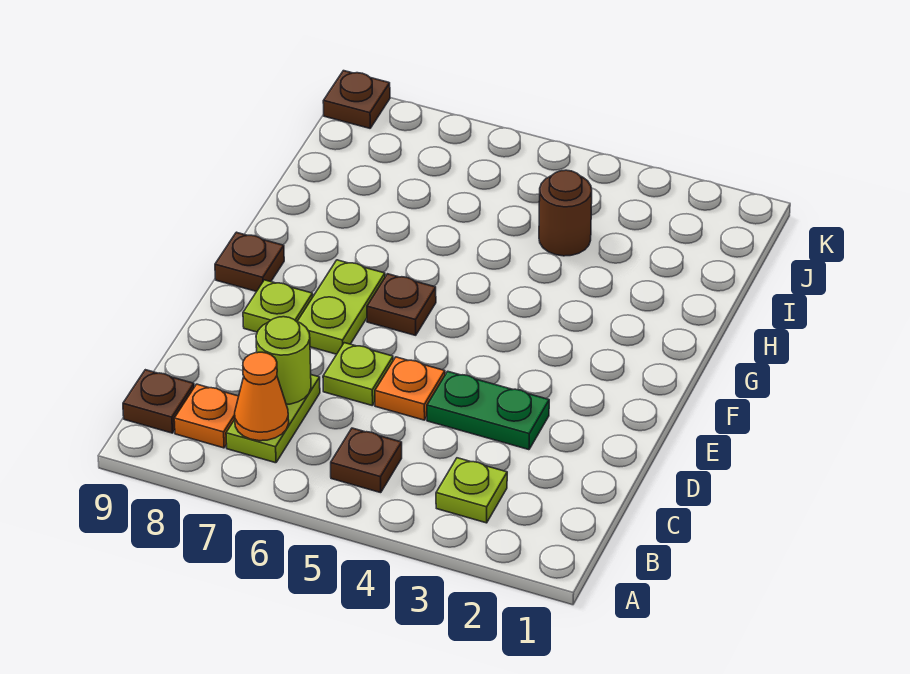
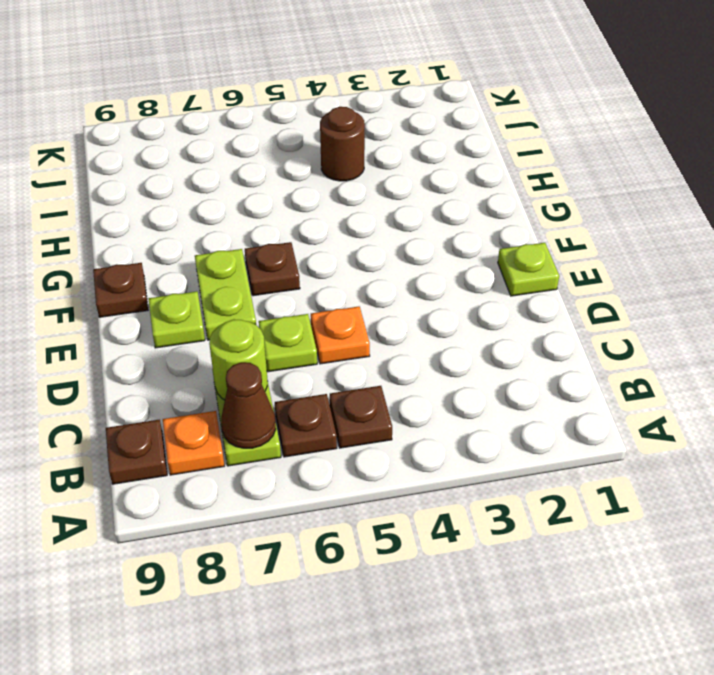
lime plate B3 level 1 -> lime plate E1 level 1
orange cone B7 level 2 -> brown cone B7 level 2
green plate D3:D4 level 1 -> none
brown plate K9 level 1 -> brown plate B6 level 1

